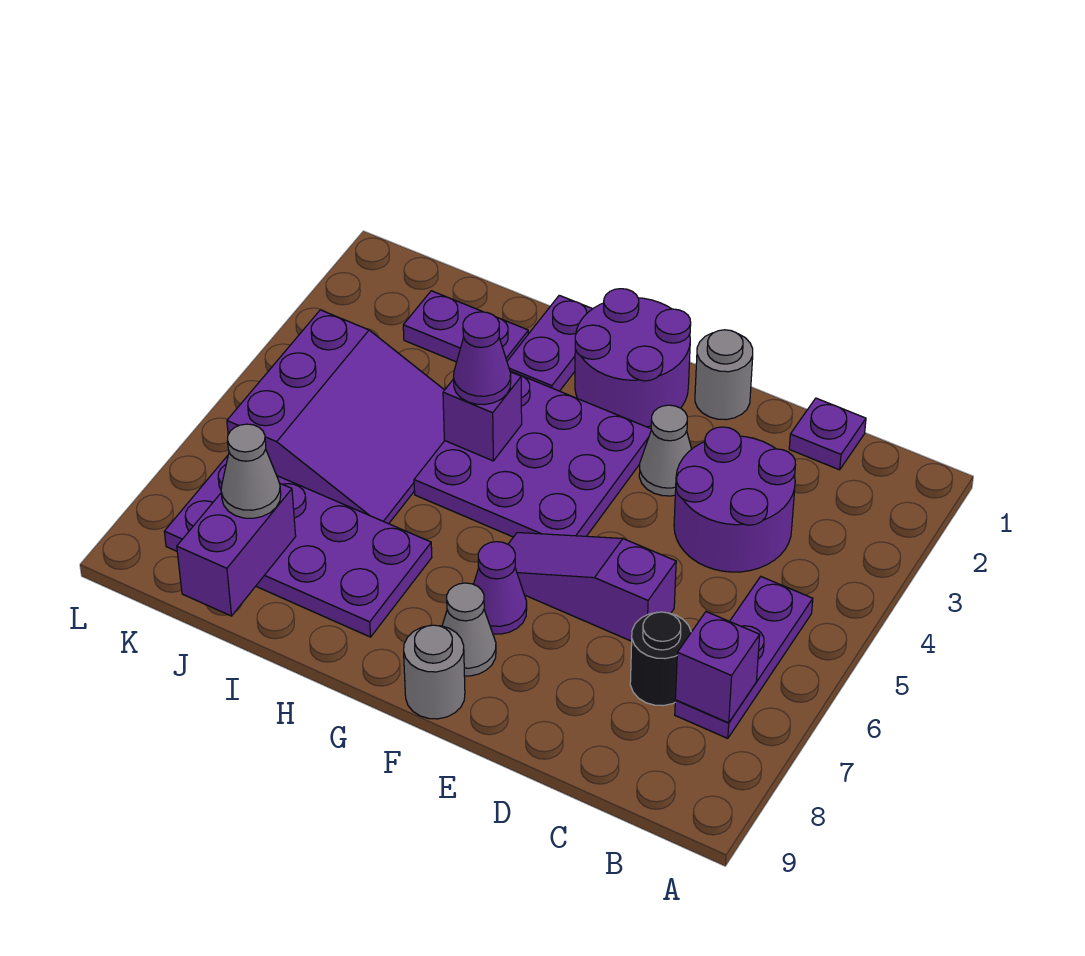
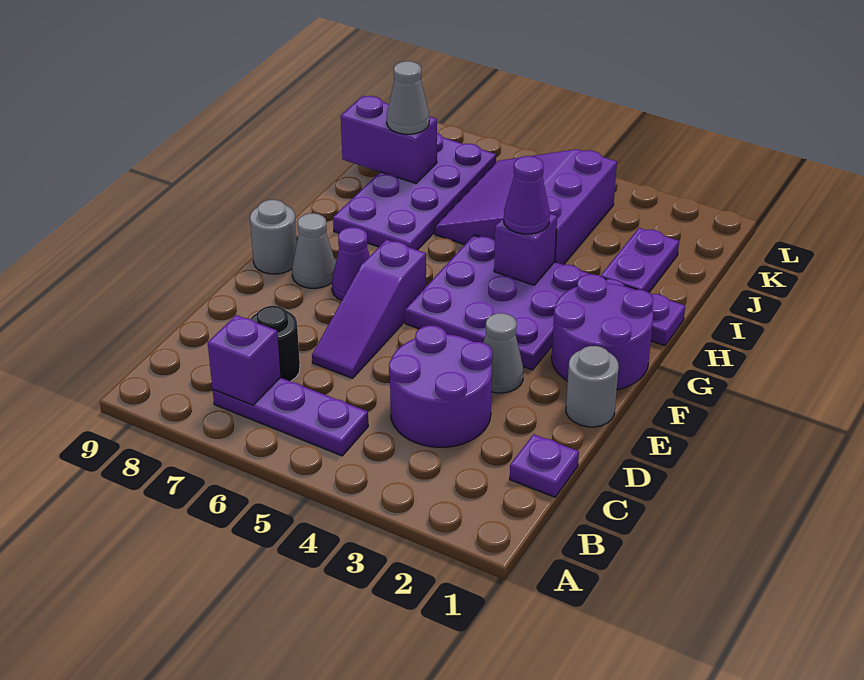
purple slope D6:F6 level 1 top D -> purple slope D6:F6 level 1 top F
purple slope I4:K6 level 1 top K -> purple slope I4:K6 level 1 top 4

